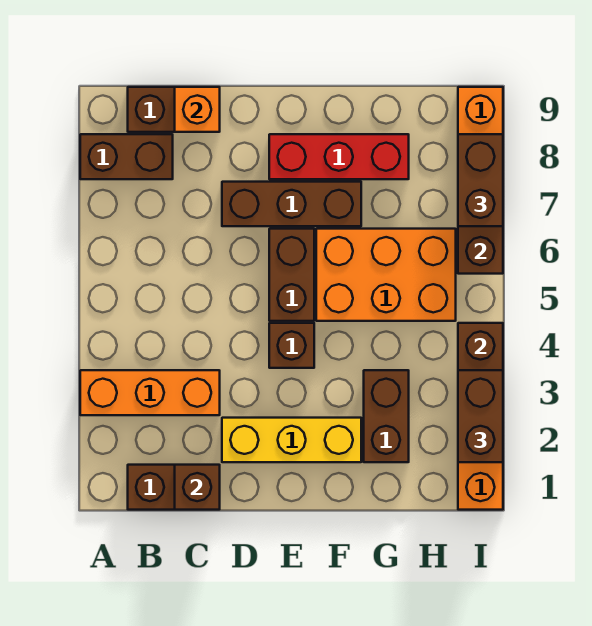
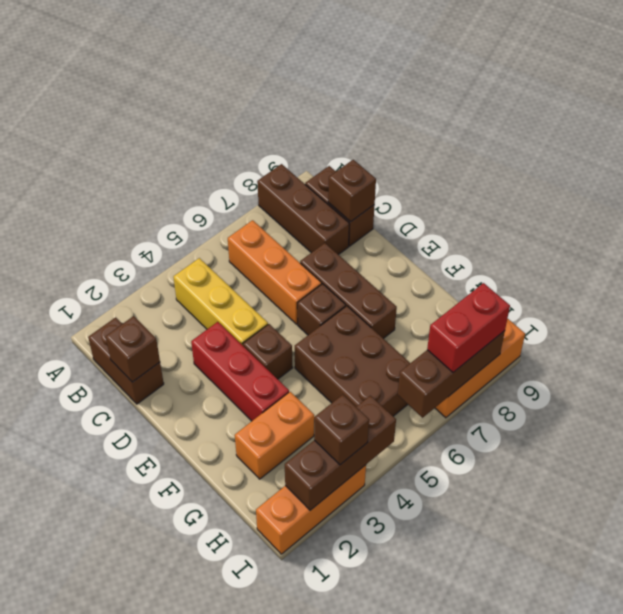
orange brick A3:C3 level 1 -> orange brick B6:D6 level 1
brown brick A8:B8 level 1 -> brown brick A8:C8 level 1
orange brick C9 level 2 -> brown brick C9 level 2
yellow brick D2:F2 level 1 -> yellow brick B4:D4 level 1
brown brick E5:E6 level 1 -> brown brick E6 level 1
red brick E8:G8 level 1 -> red brick D3:F3 level 1
orange brick F5:H6 level 1 -> brown brick F5:H6 level 1
brown brick G2:G3 level 1 -> orange brick G2:G3 level 1
brown brick I2:I3 level 3 -> brown brick I3 level 3
brown brick I7:I8 level 3 -> red brick I7:I8 level 3

